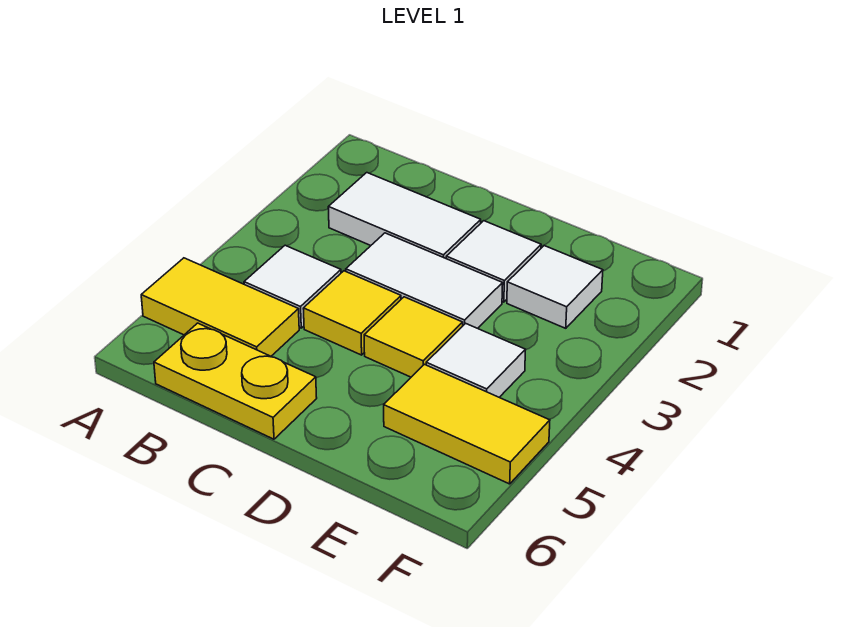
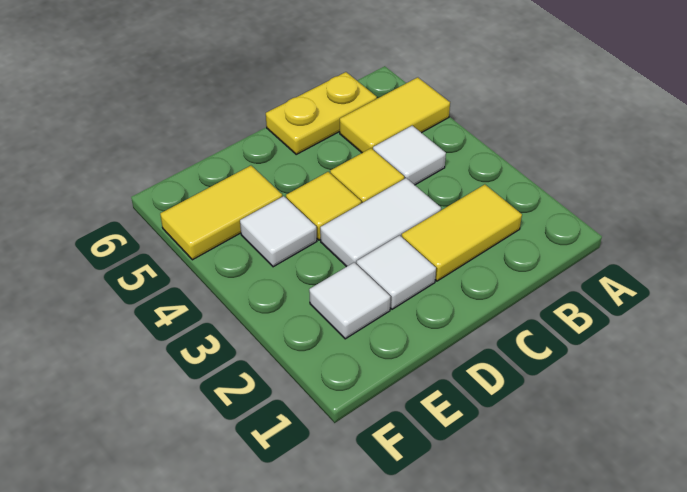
white tile B2:C2 level 1 -> yellow tile B2:C2 level 1

